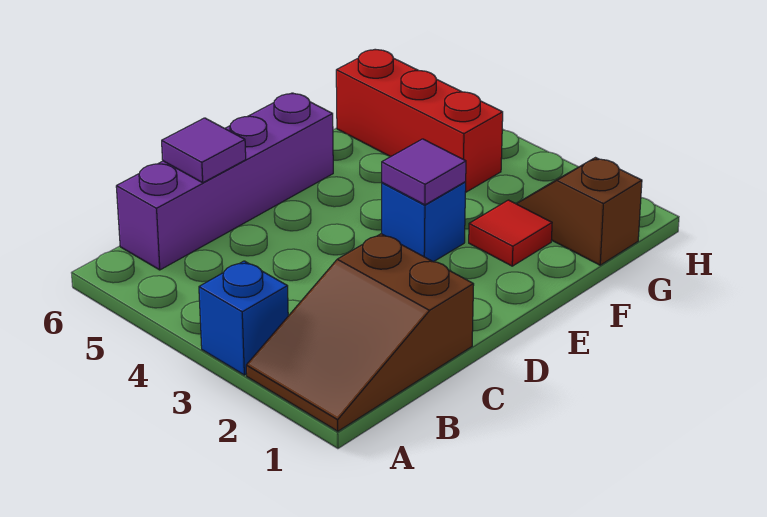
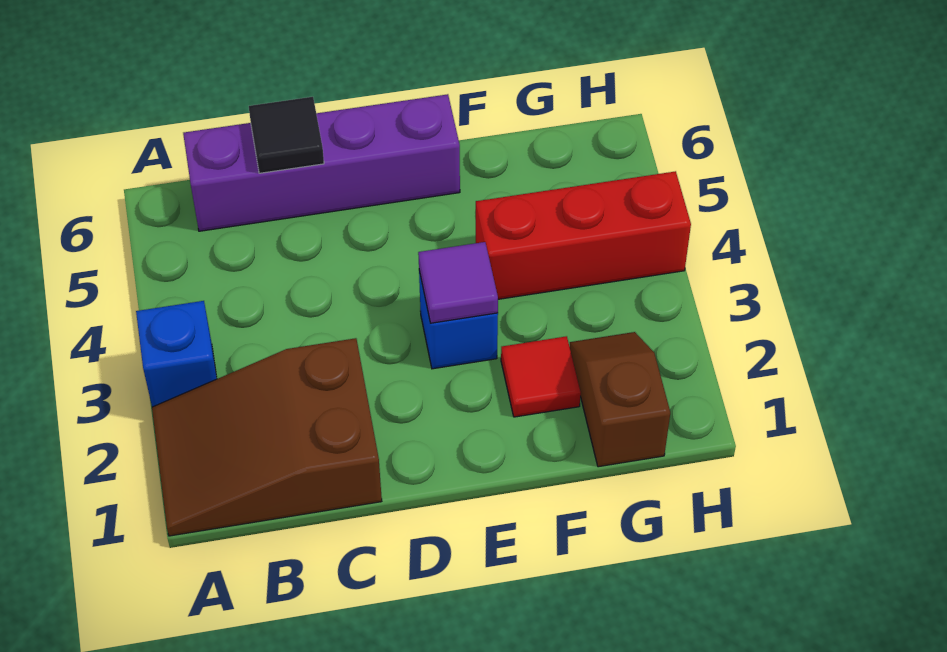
purple tile C6 level 2 -> black tile C6 level 2
red brick G4:G6 level 1 -> red brick F4:H4 level 1

